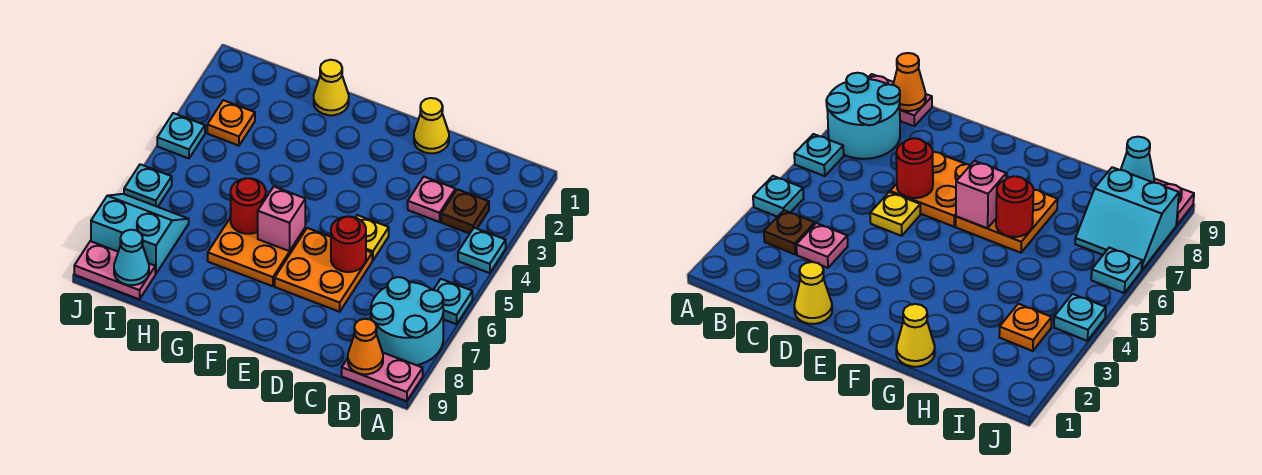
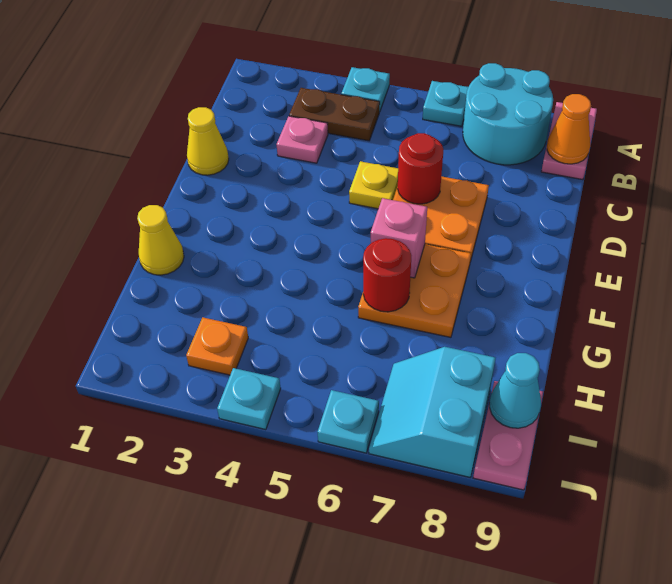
brown plate B3 level 1 -> brown plate B3:B4 level 1

